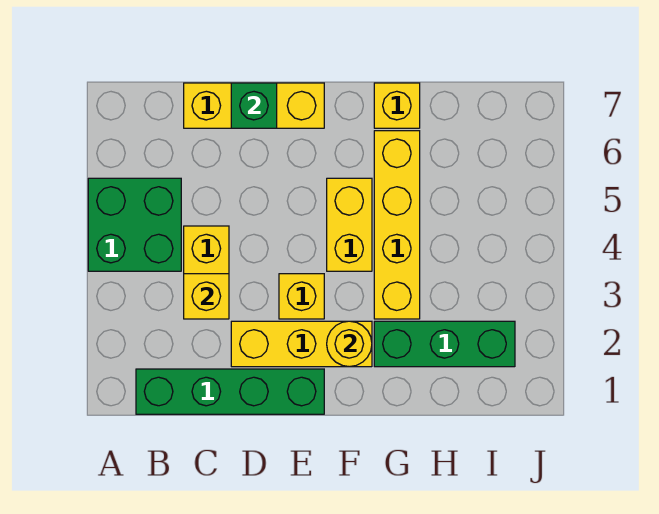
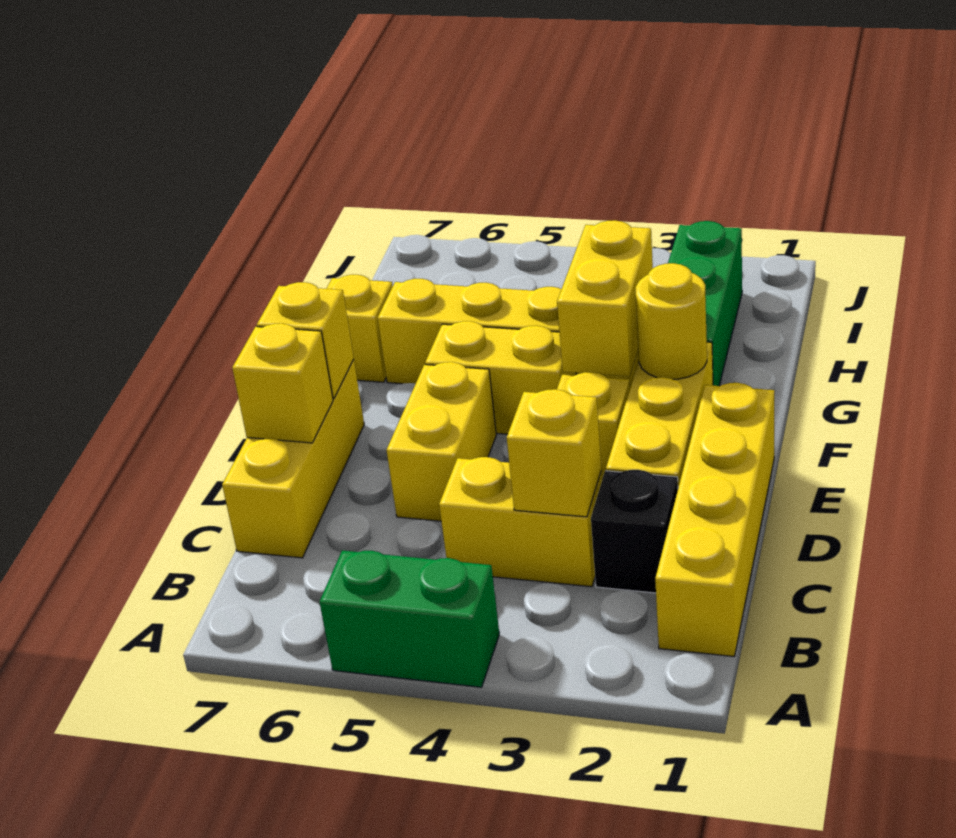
green brick A4:B5 level 1 -> green brick A4:A5 level 1
green brick B1:E1 level 1 -> yellow brick B1:E1 level 1
none -> black brick C2 level 1
none -> yellow brick D5:E5 level 1
green brick D7 level 2 -> yellow brick D7 level 2
none -> yellow brick E7 level 2
none -> yellow brick F3:G3 level 2

